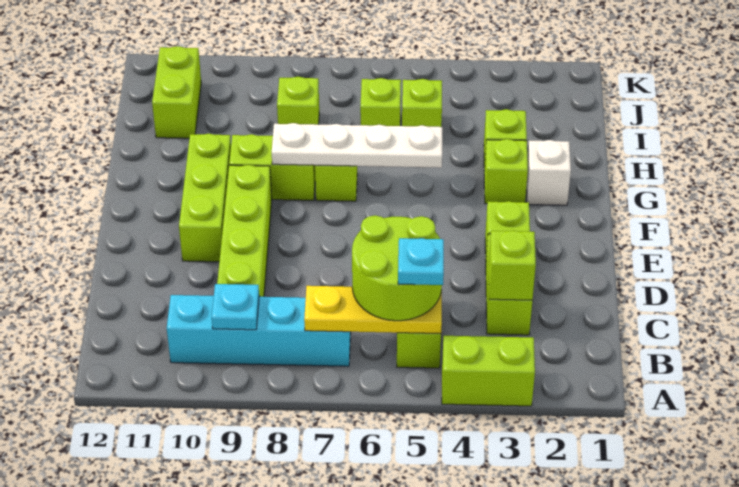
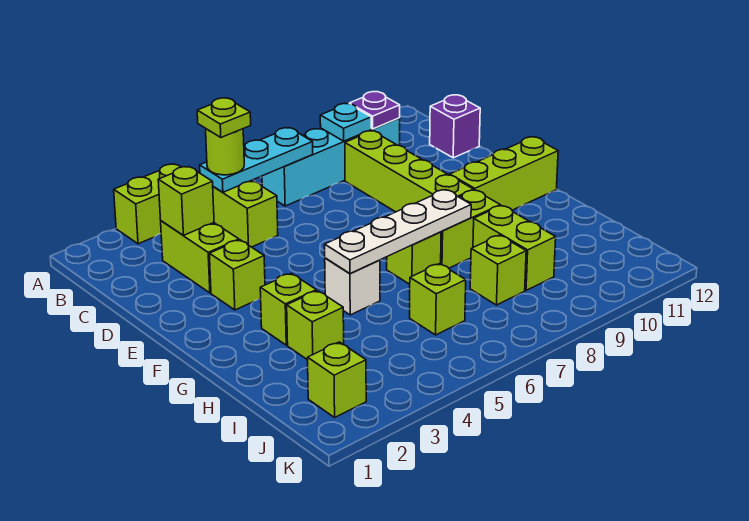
yellow plate B5:B7 level 2 -> cyan plate B5:B7 level 2
lime round brick B5:C6 level 3 -> lime round brick B5 level 3
cyan plate B5 level 4 -> lime plate B5 level 4
none -> purple plate B10 level 2
none -> purple brick C12 level 1
lime brick E10:G10 level 1 -> lime brick F10:F12 level 1
white brick G2 level 1 -> white brick G5 level 1
lime brick I5 level 1 -> lime brick J2 level 1
lime brick I11:J11 level 1 -> lime brick H9:I9 level 1

